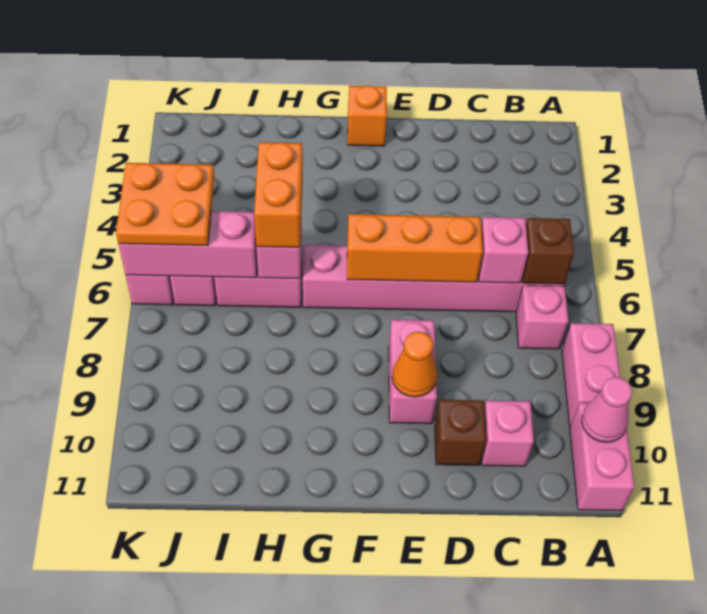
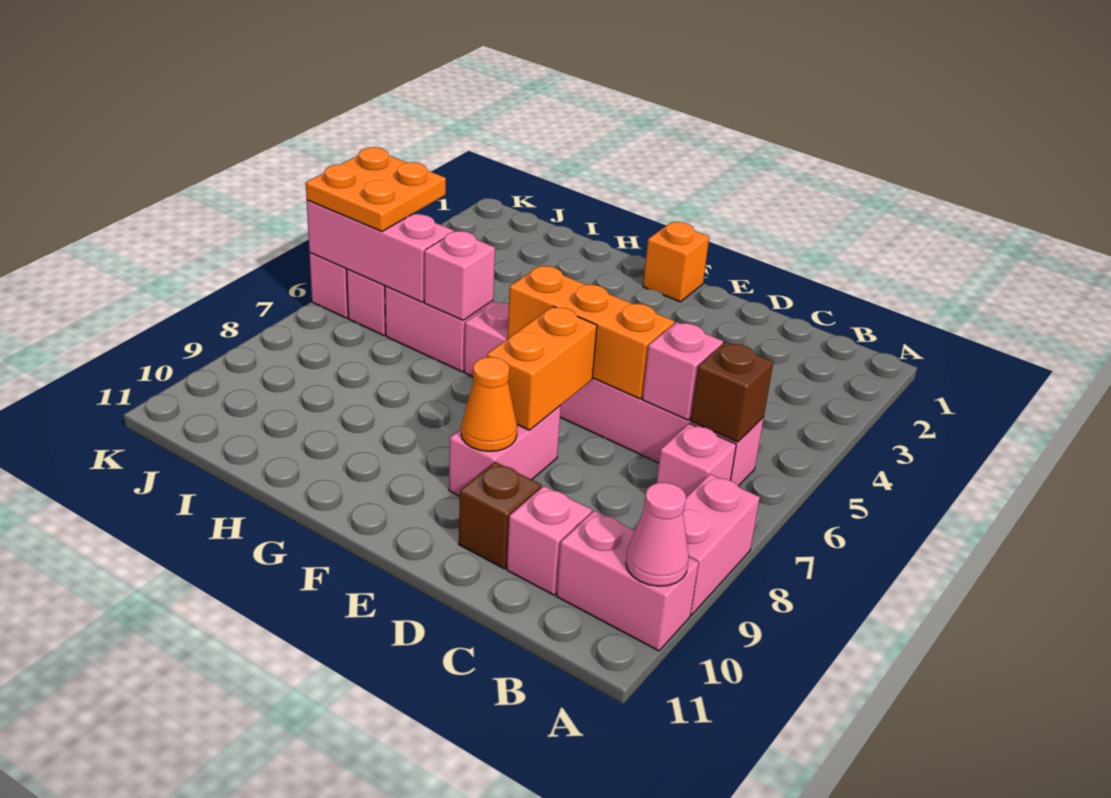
pink brick A10:A11 level 1 -> pink brick A10:B10 level 1
orange brick H5:H6 level 3 -> orange brick E7:E8 level 2

